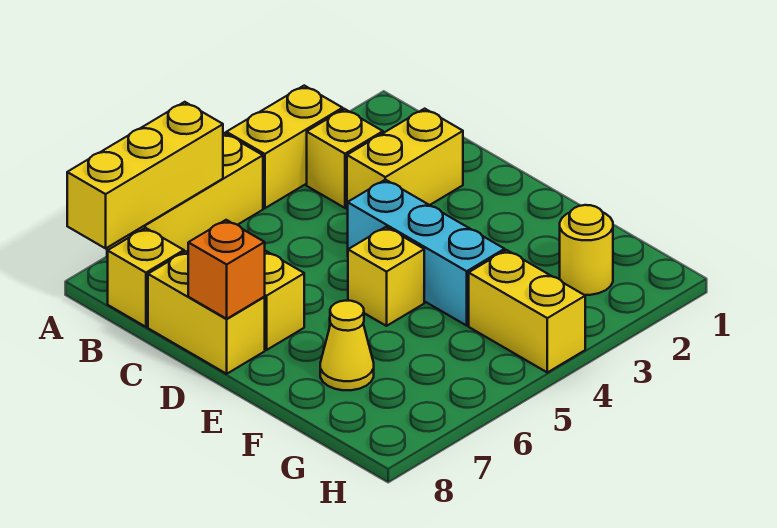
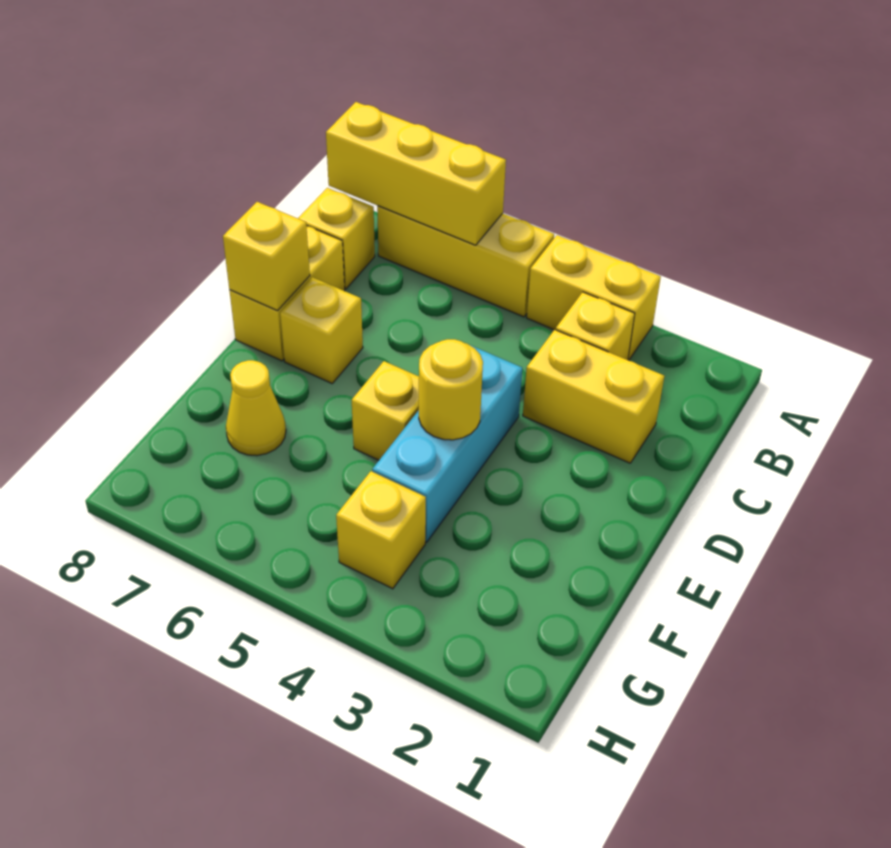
orange brick D8 level 2 -> yellow brick D8 level 2
yellow round brick G2 level 1 -> yellow round brick E4 level 2
yellow brick G4:H4 level 1 -> yellow brick G4 level 1

